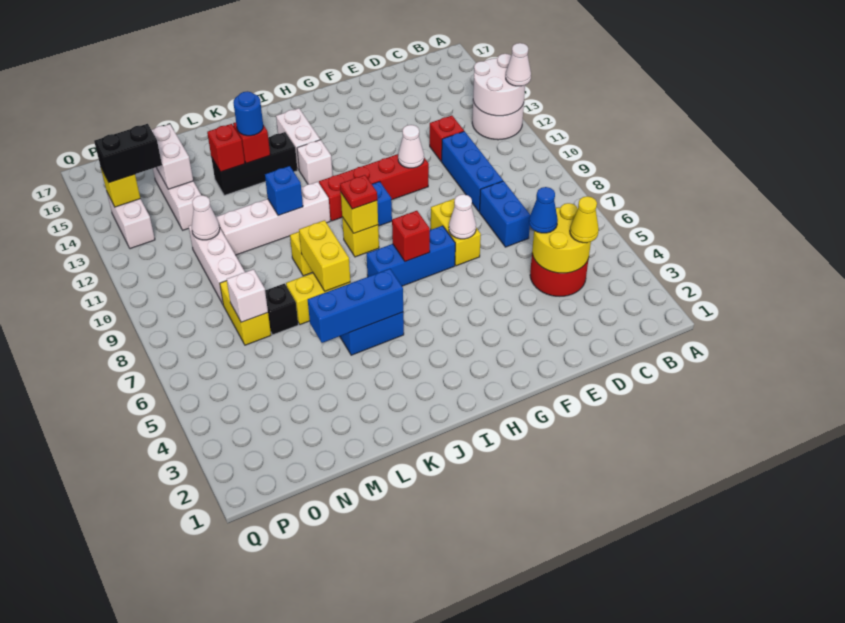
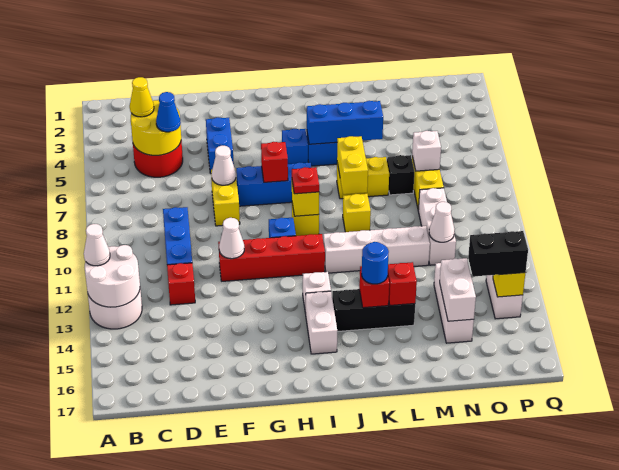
blue brick D7:D8 level 1 -> blue brick F4:F5 level 1
blue brick K11 level 2 -> blue brick I5 level 1

